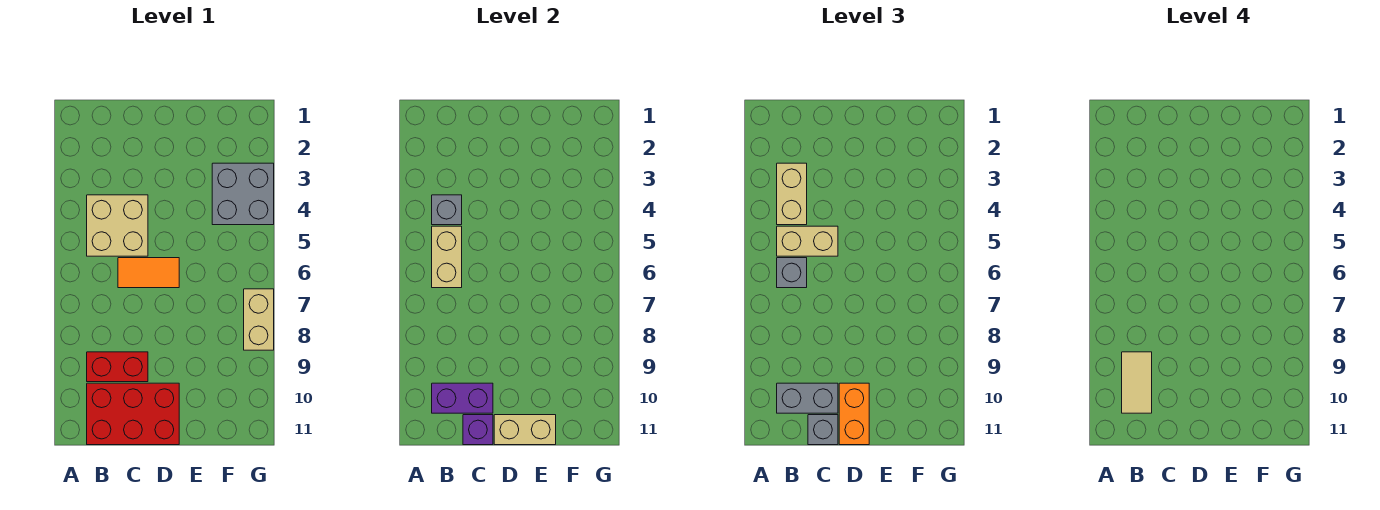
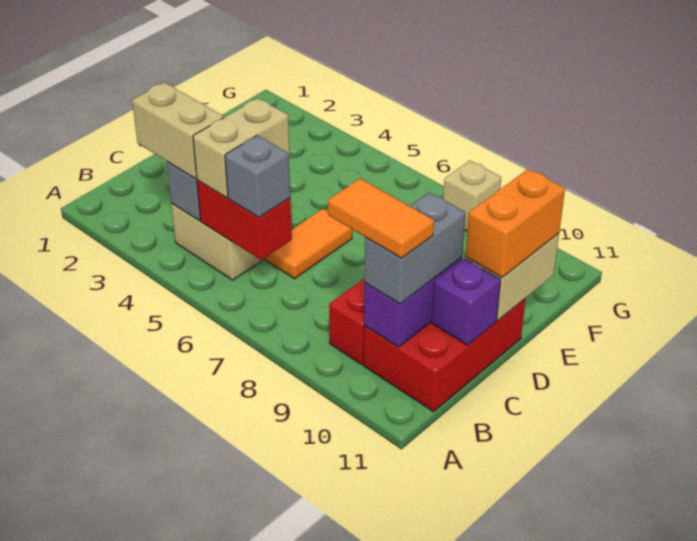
tan brick B5:B6 level 2 -> red brick B5:B6 level 2
tan tile B9:B10 level 4 -> orange tile B9:B10 level 4
grey brick C11 level 3 -> none
orange brick D10:D11 level 3 -> orange brick D11:E11 level 3
grey brick F3:G4 level 1 -> none
tan brick G7:G8 level 1 -> tan brick G8 level 1

